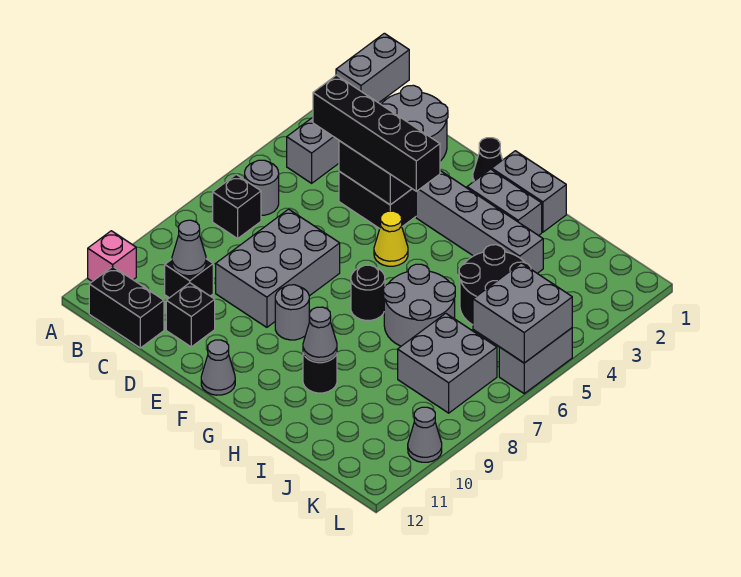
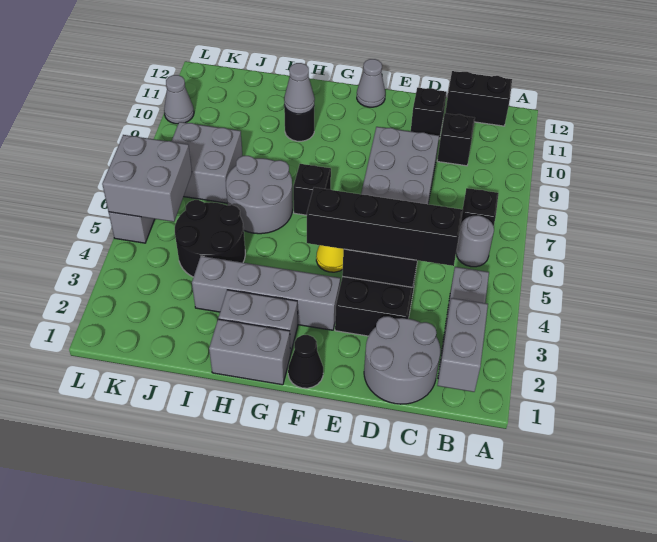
pink brick A11 level 1 -> none
grey cone C10 level 2 -> none
grey round brick F9 level 1 -> none
black round brick G7 level 1 -> black brick G7 level 1

